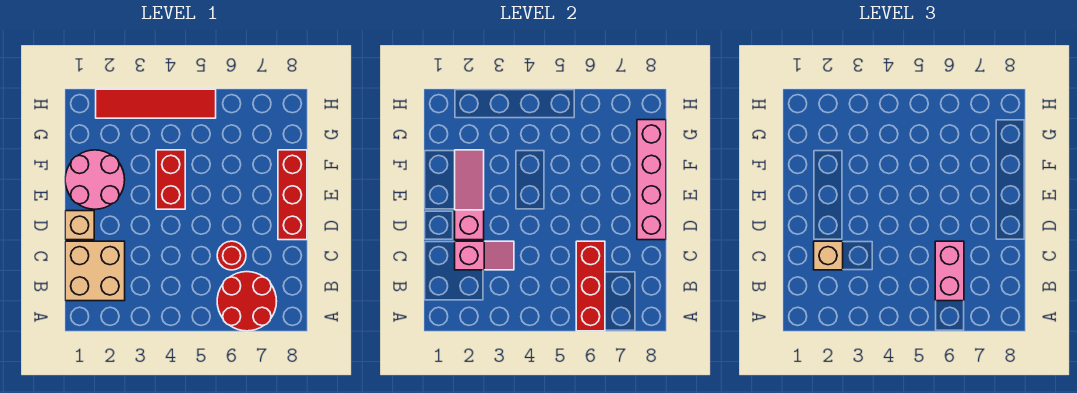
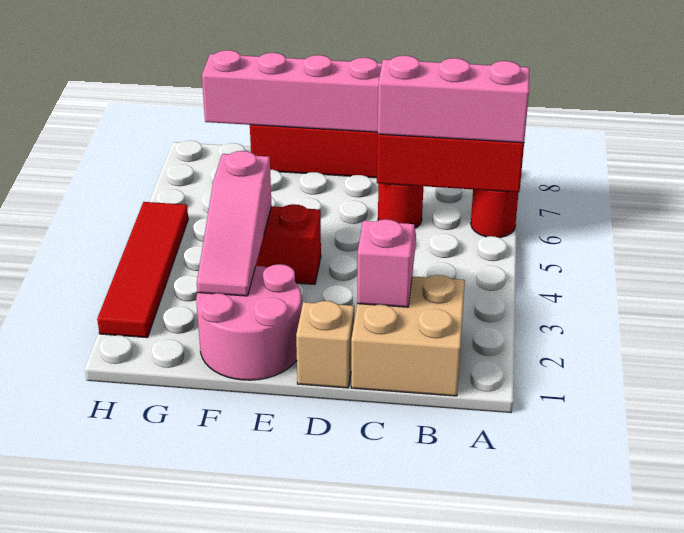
red round brick A6:B7 level 1 -> red round brick A6 level 1
pink brick B6:C6 level 3 -> pink brick A6:C6 level 3
tan brick C2 level 3 -> none
pink slope D2:F2 level 2 top D -> pink slope F2:F4 level 2 top 4

